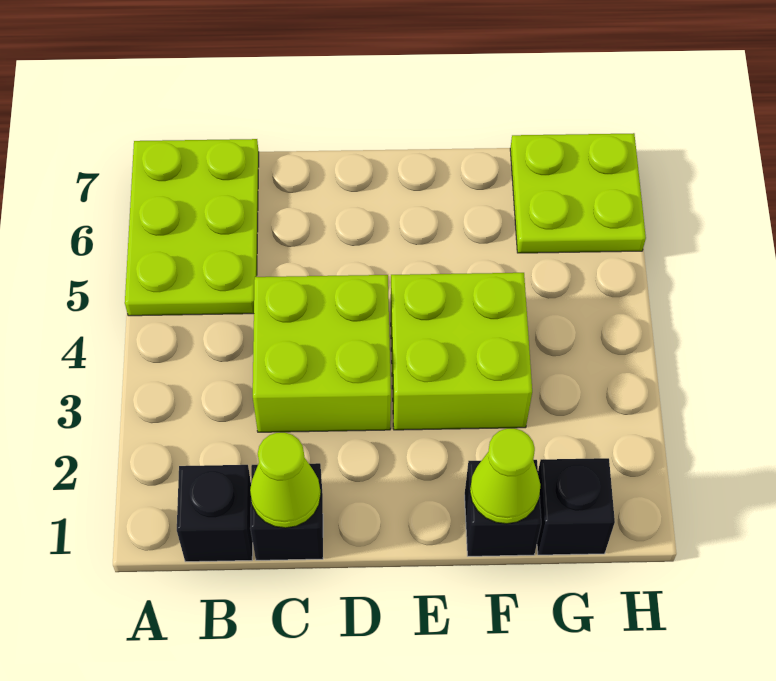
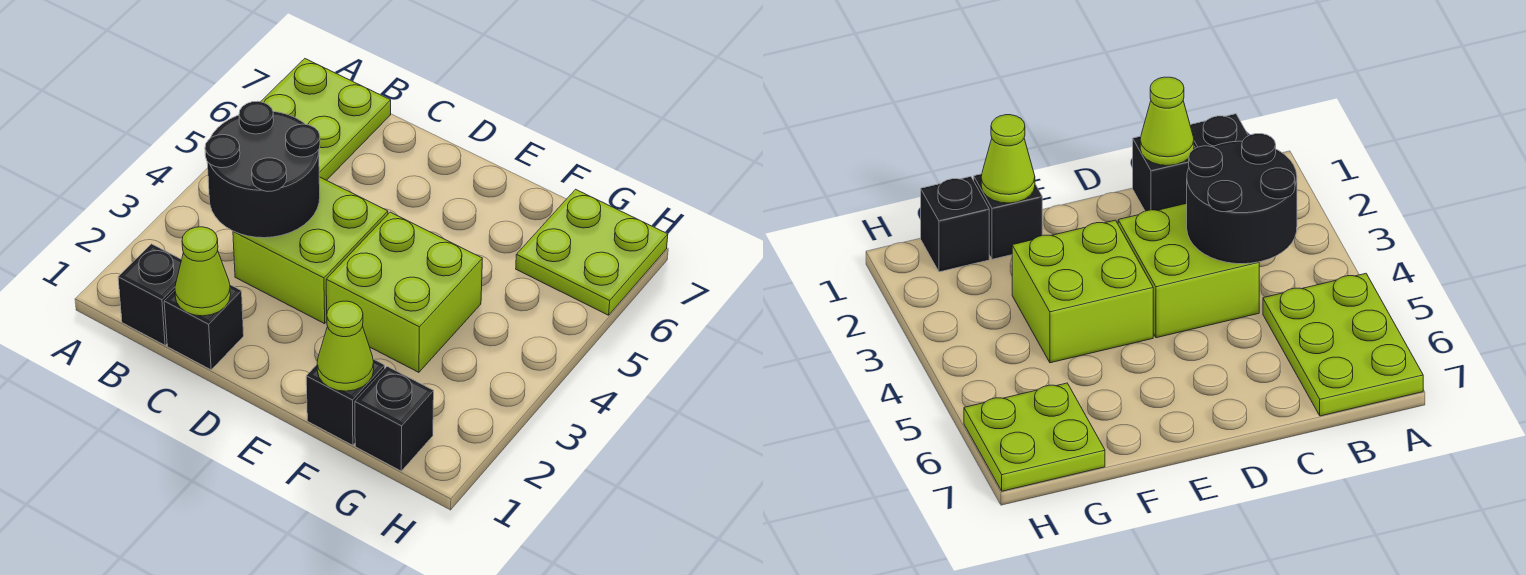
none -> black round brick B3:C4 level 2

